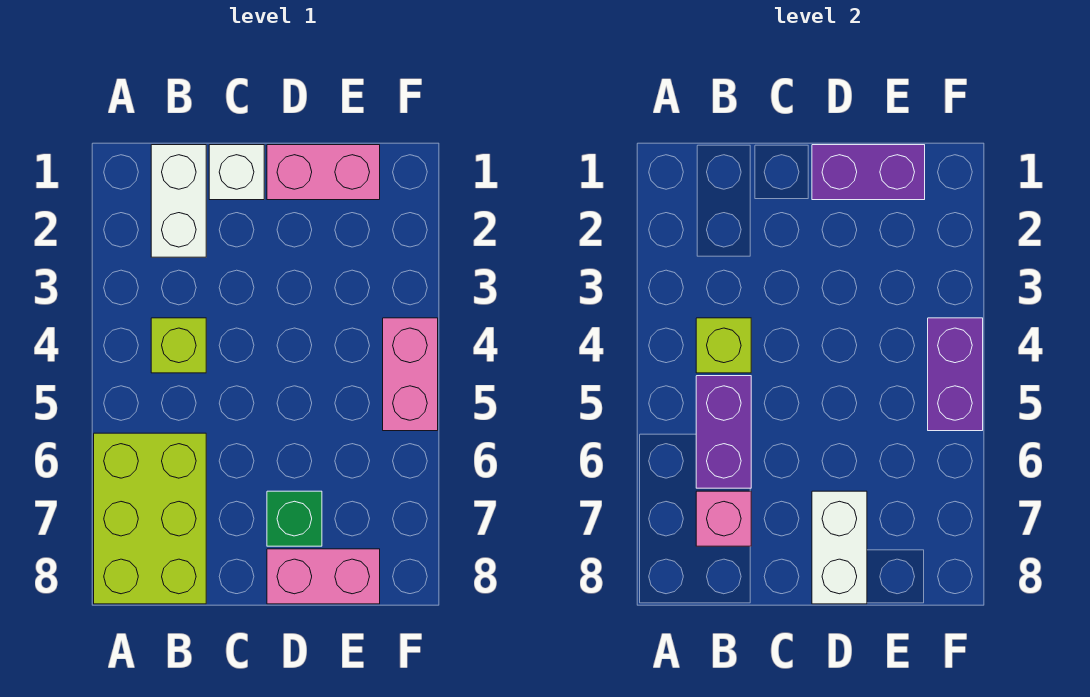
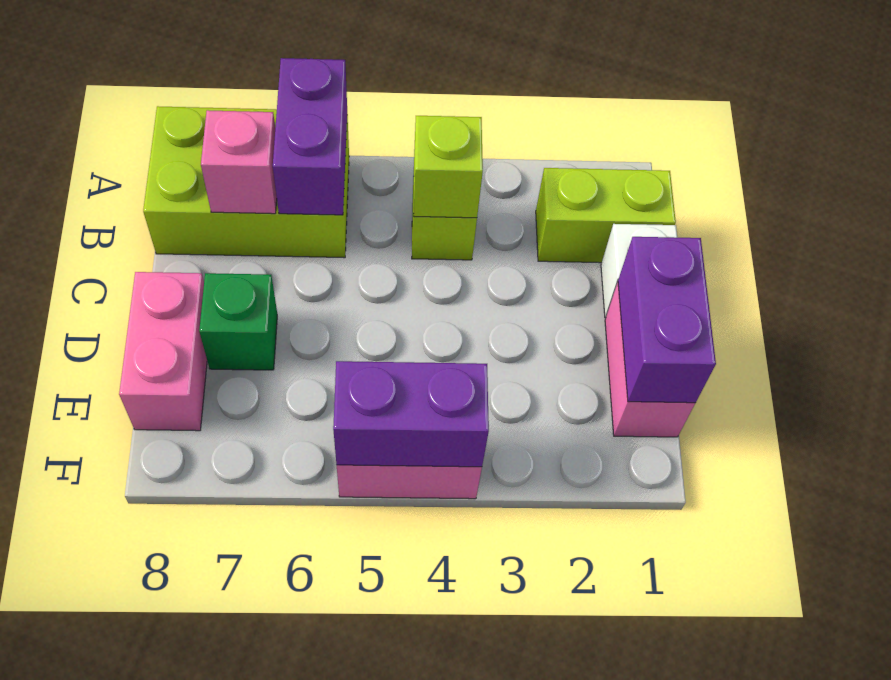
white brick B1:B2 level 1 -> lime brick B1:B2 level 1
purple brick B5:B6 level 2 -> purple brick A6:B6 level 2
white brick D7:D8 level 2 -> none

